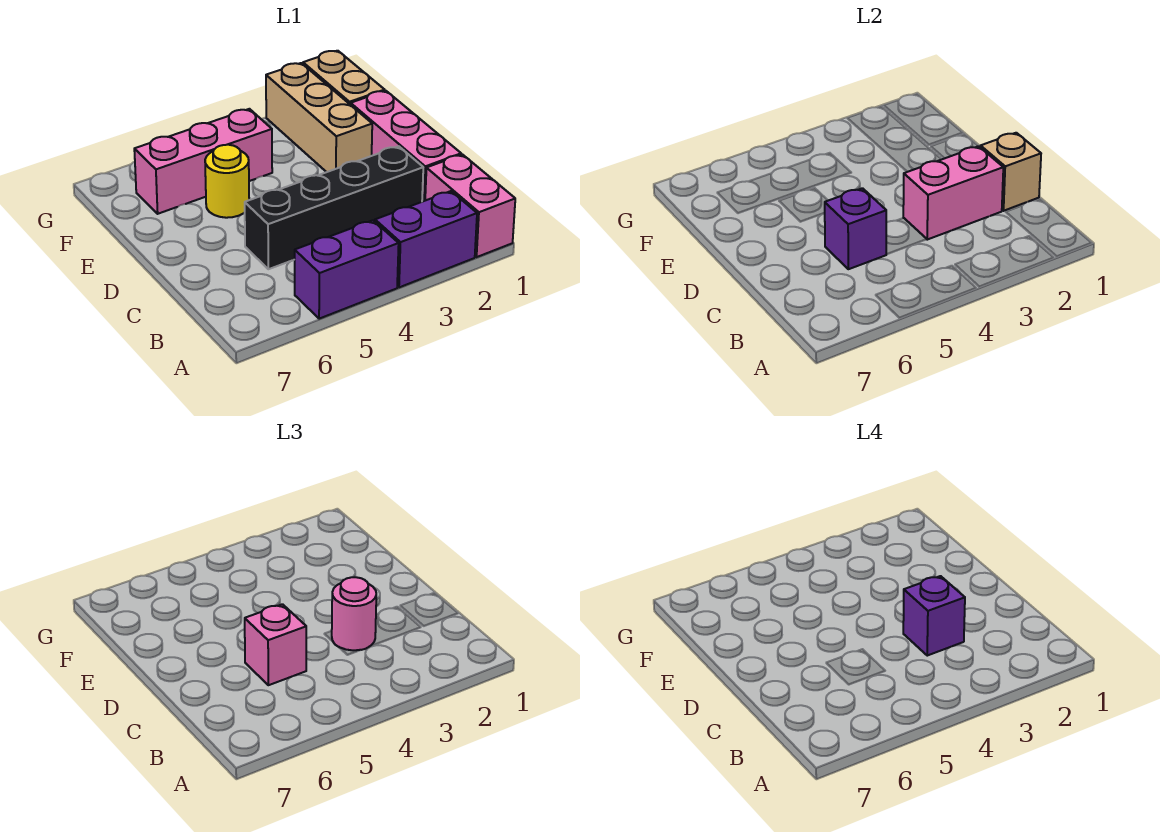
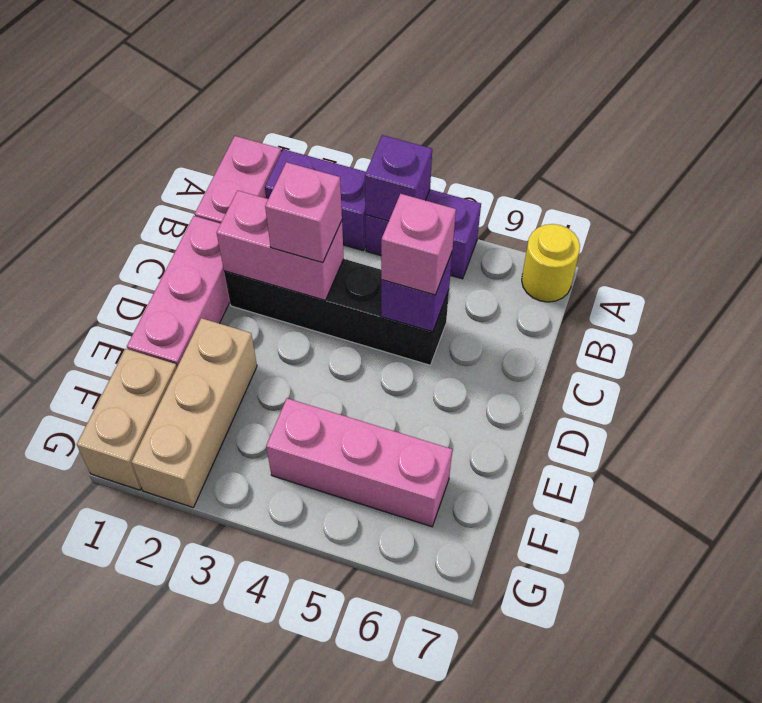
tan brick C1 level 2 -> none
pink round brick C3 level 3 -> pink brick C3 level 3
purple brick C3 level 4 -> purple brick A4 level 2
yellow round brick E5 level 1 -> yellow round brick A7 level 1

